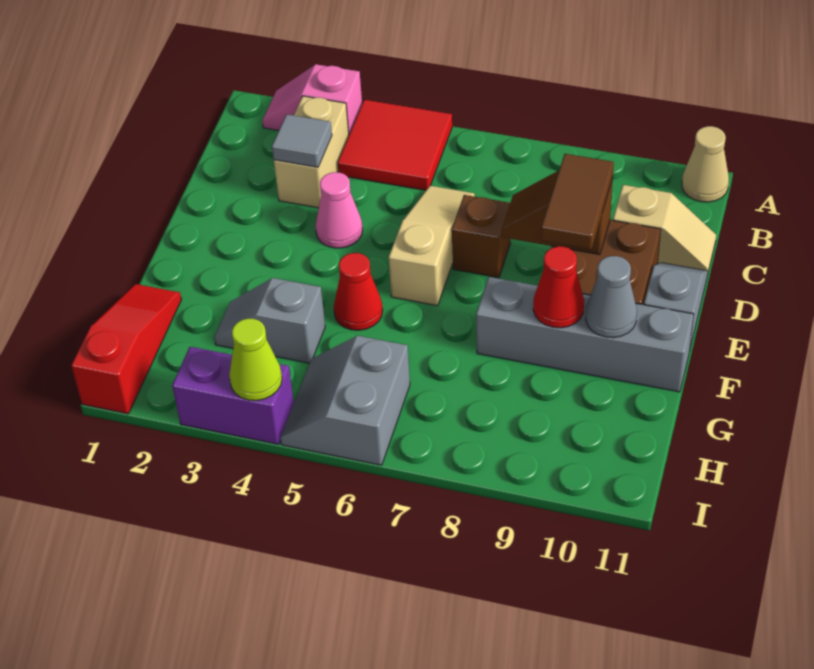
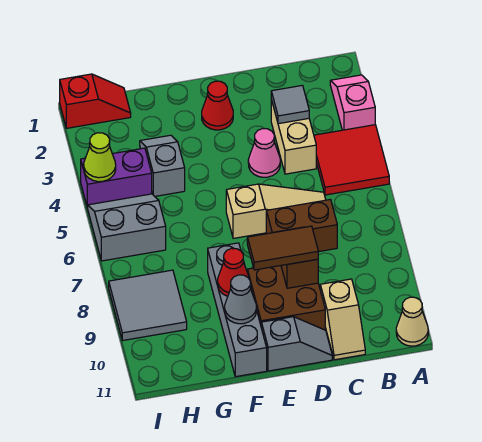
tan brick B3:C3 level 1 -> tan brick C3:C4 level 1
brown brick D7 level 1 -> brown brick C7:D7 level 1
red cone F5 level 1 -> red cone E2 level 1
red slope G1:I1 level 1 top I -> red slope H1:I1 level 1 top I
none -> grey tile H8:I9 level 1
purple brick I3:I4 level 1 -> purple brick H4:I4 level 1

